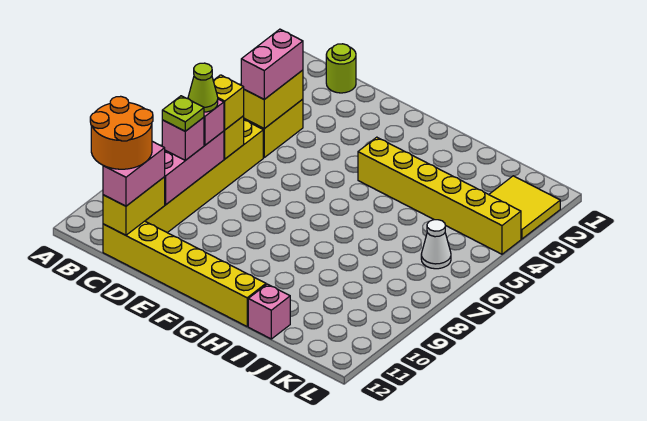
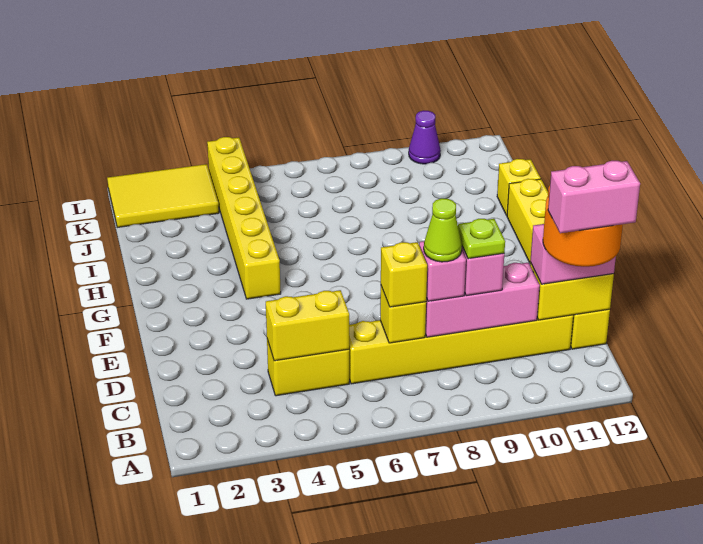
lime round brick C1 level 1 -> none
pink brick C4:C5 level 3 -> pink brick B11:B12 level 5
pink brick I12 level 1 -> yellow brick I12 level 1
yellow tile K2:L3 level 1 -> yellow tile K1:L3 level 1
white cone K6 level 1 -> none
none -> purple cone L10 level 1

